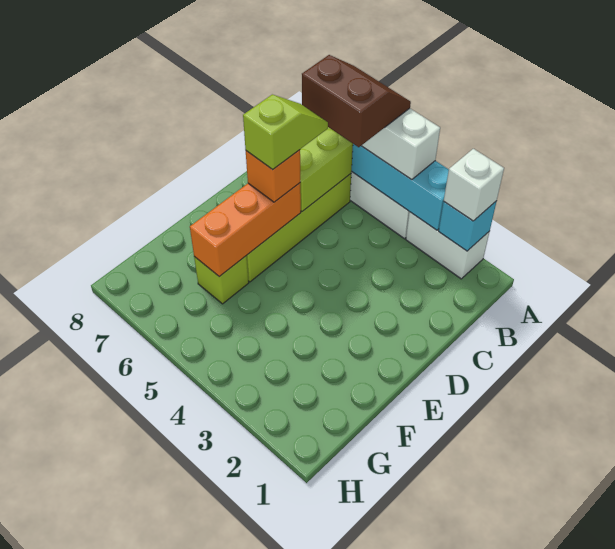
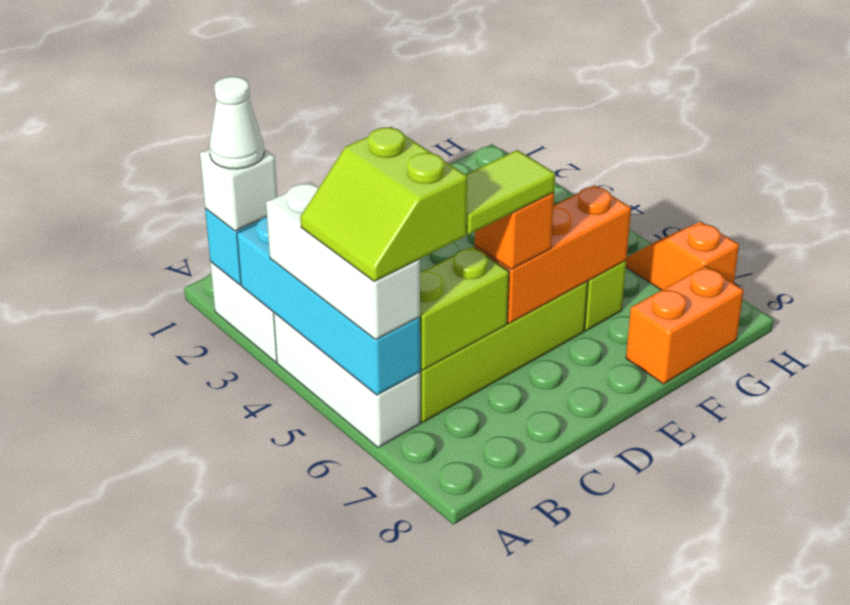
none -> white cone A2 level 4
brown slope A5:B6 level 4 top B -> lime slope A5:B6 level 4 top B
lime slope C6:D6 level 4 top D -> lime tile C6:D6 level 4
none -> orange brick F8:G8 level 1
none -> orange slope H6:H7 level 1 top 7

